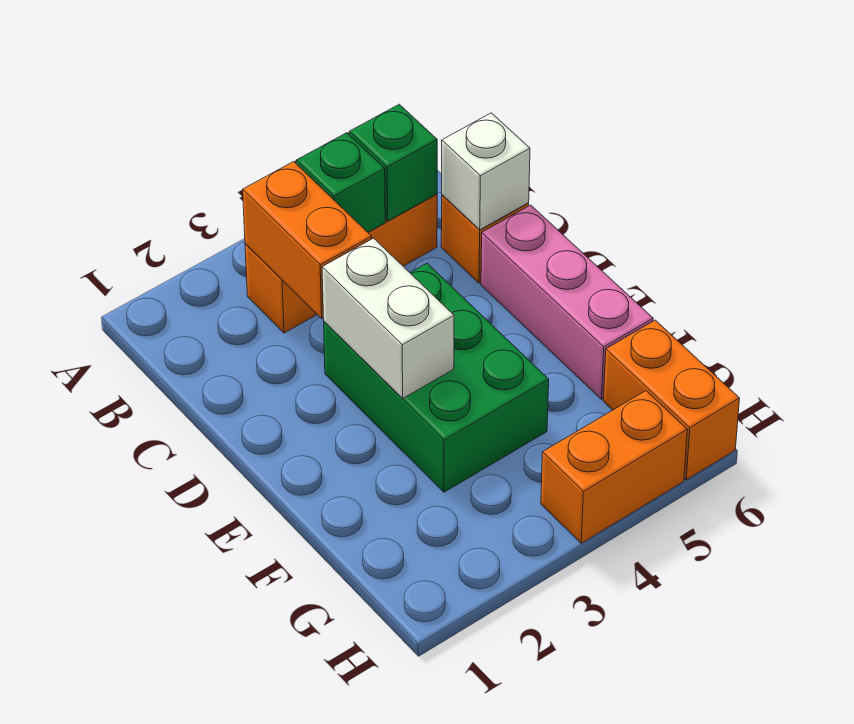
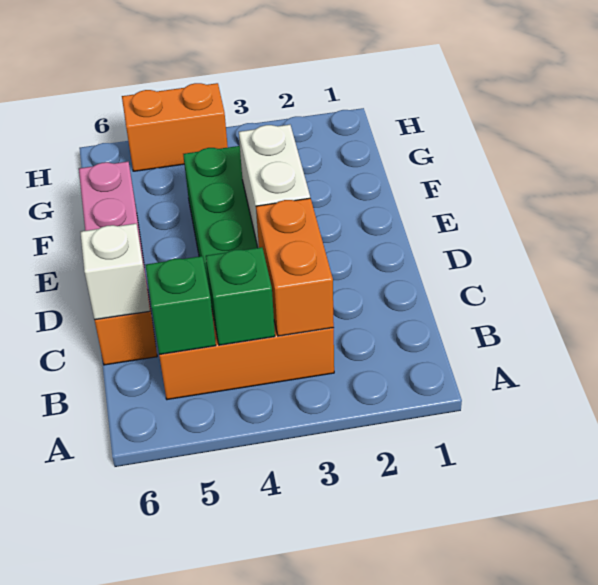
orange brick G6:H6 level 1 -> none

